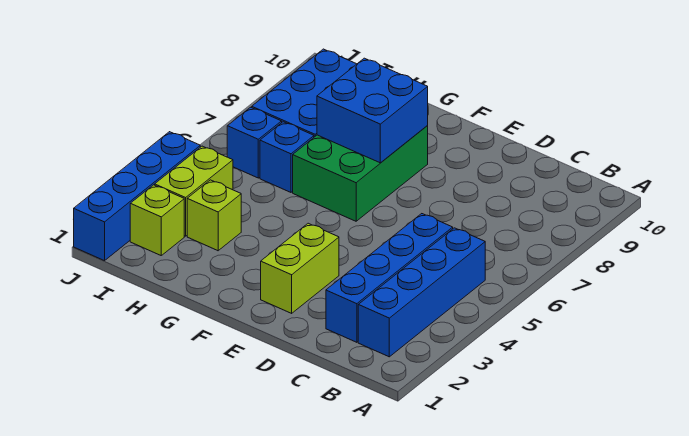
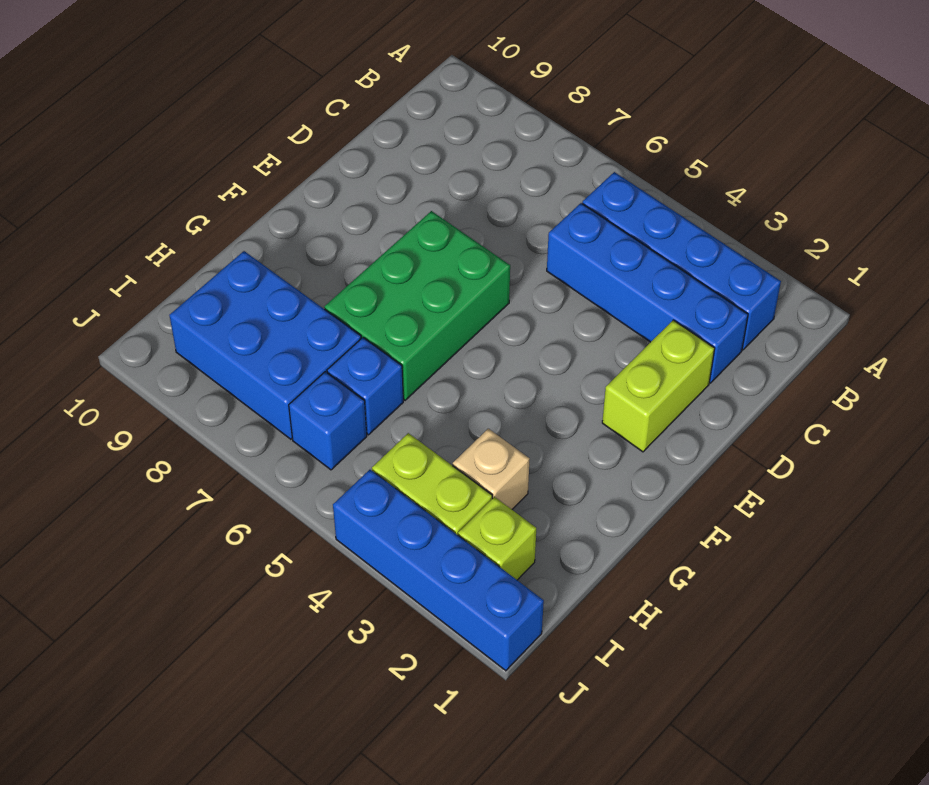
lime brick E2:E3 level 1 -> lime brick D2:E2 level 1
green brick F6:G8 level 1 -> green brick E6:G7 level 1
blue brick F7:G8 level 2 -> none
lime brick H3 level 1 -> tan brick H3 level 1

